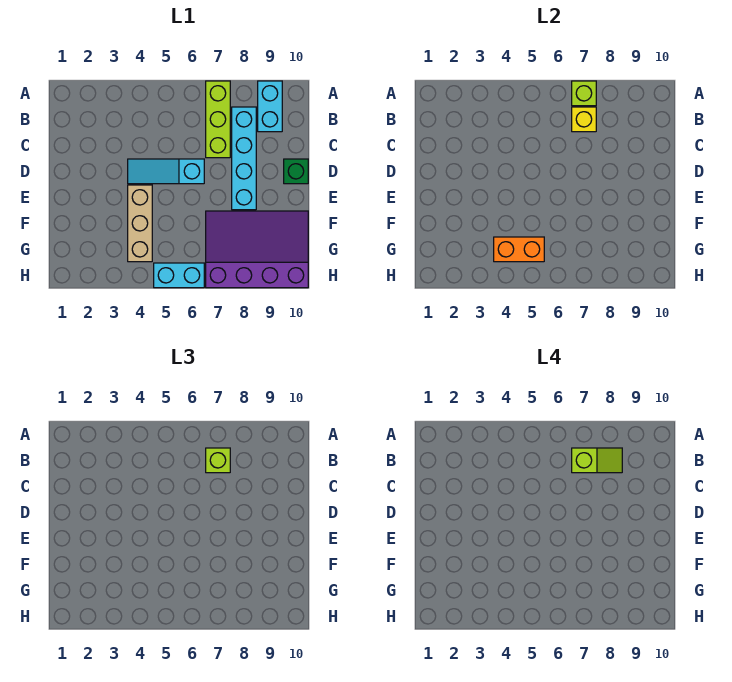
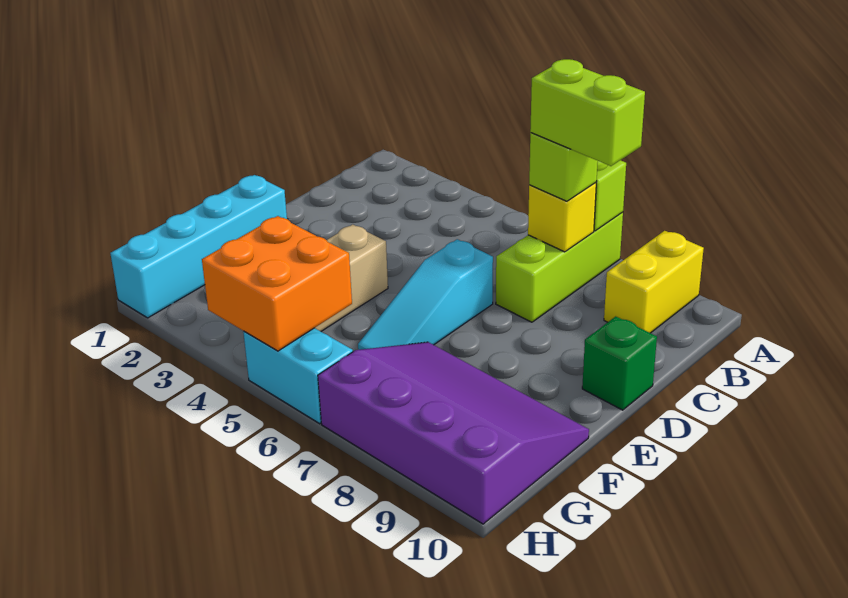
cyan brick A9:B9 level 1 -> yellow brick A9:B9 level 1
lime slope B7:B8 level 4 top 7 -> lime brick B7:B8 level 4
cyan brick B8:E8 level 1 -> cyan brick E1:H1 level 1
cyan slope D4:D6 level 1 top 6 -> cyan slope D6:F6 level 1 top D
orange brick G4:G5 level 2 -> orange brick G4:H5 level 2

